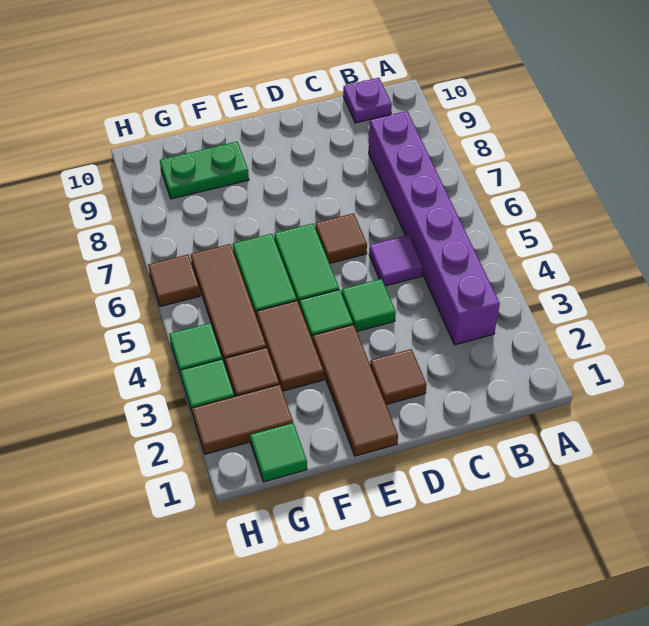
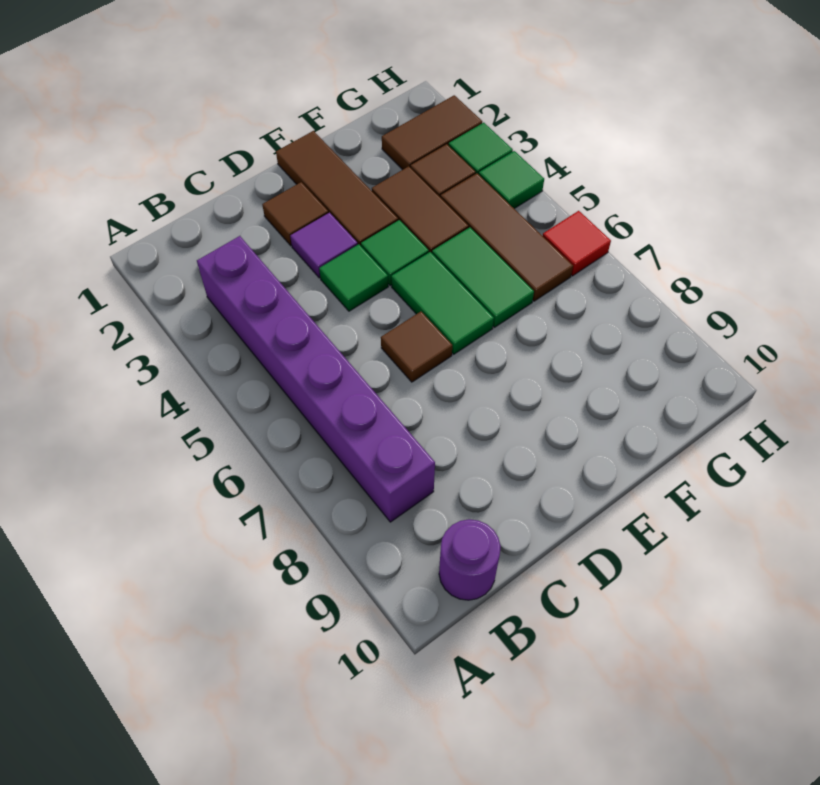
purple plate B10 level 1 -> purple round brick B10 level 1
purple tile C5 level 1 -> purple tile D3 level 1
green plate F9:G9 level 1 -> none
green tile G1 level 1 -> none
brown tile H6 level 1 -> red tile H6 level 1

